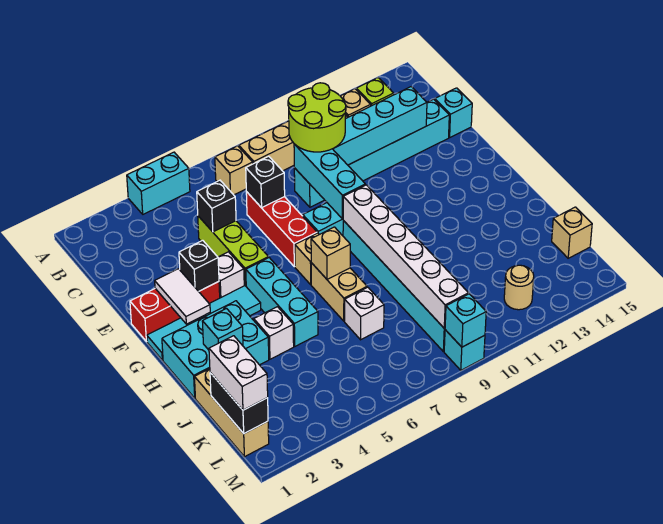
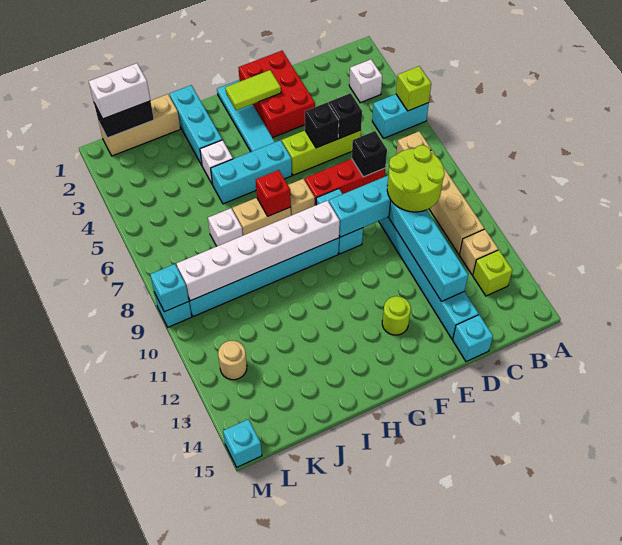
cyan brick A4:A5 level 1 -> cyan brick A5:B5 level 1
none -> lime brick A5 level 2
red brick F1:F3 level 1 -> red brick E1:F3 level 1
white tile F2:G2 level 2 -> lime tile F2:G2 level 2
black brick F3 level 2 -> black brick E5 level 2
white brick F4 level 1 -> white brick B3 level 1
none -> lime round brick F13 level 1
cyan brick H1:I3 level 1 -> cyan brick I1:I3 level 1
tan brick H7 level 2 -> red brick H7 level 2
cyan brick I2 level 2 -> cyan brick M15 level 1
tan brick K15 level 1 -> none

